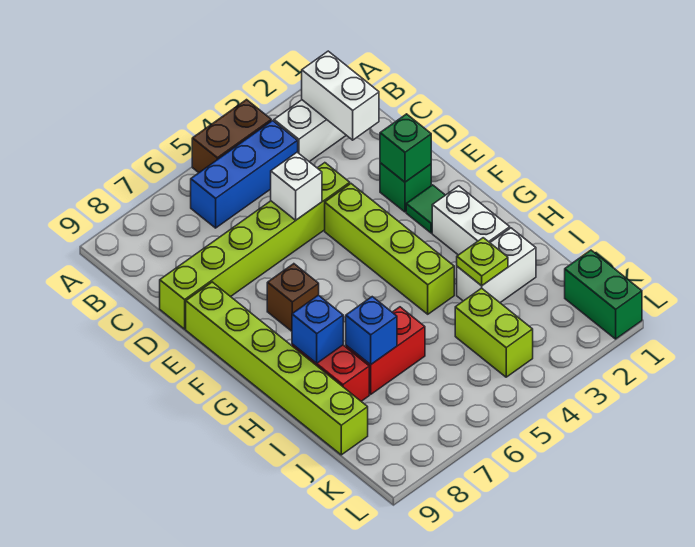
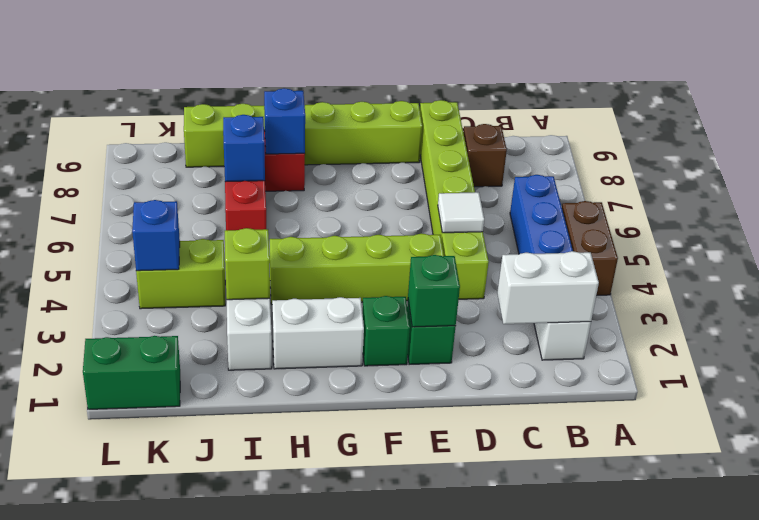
white brick D5 level 2 -> white tile D5 level 2
green tile F2 level 1 -> green brick F2 level 1
brown brick F7 level 1 -> brown brick C8 level 1
lime plate I3 level 2 -> lime brick I3 level 2
none -> blue brick K4 level 2

